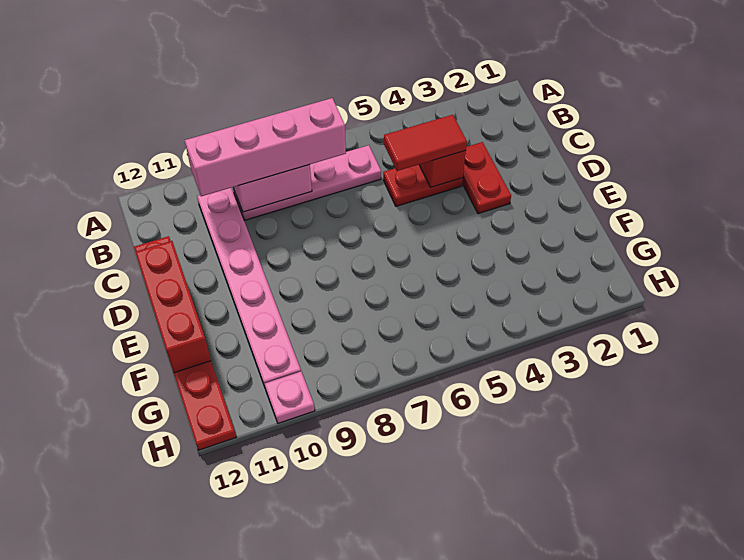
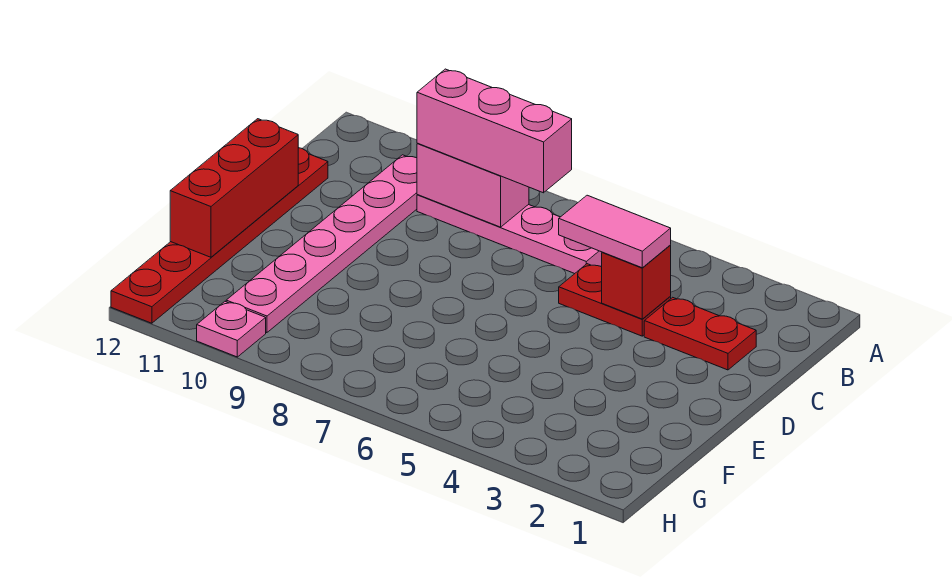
pink brick B7:B10 level 3 -> pink brick B7:B9 level 3
red plate C3:D3 level 1 -> red plate C2:C3 level 1
red tile C4:C5 level 3 -> pink tile C4:C5 level 3

